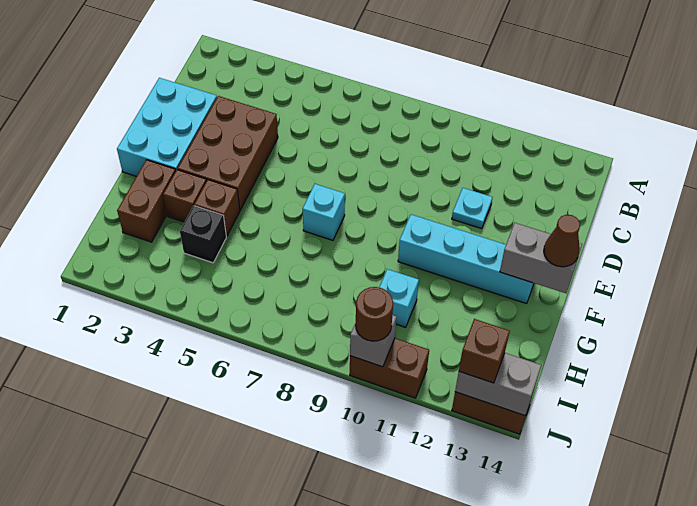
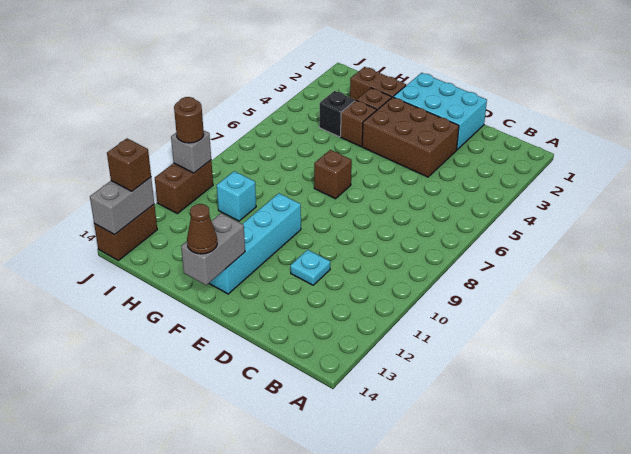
cyan brick F7 level 1 -> brown brick F7 level 1

